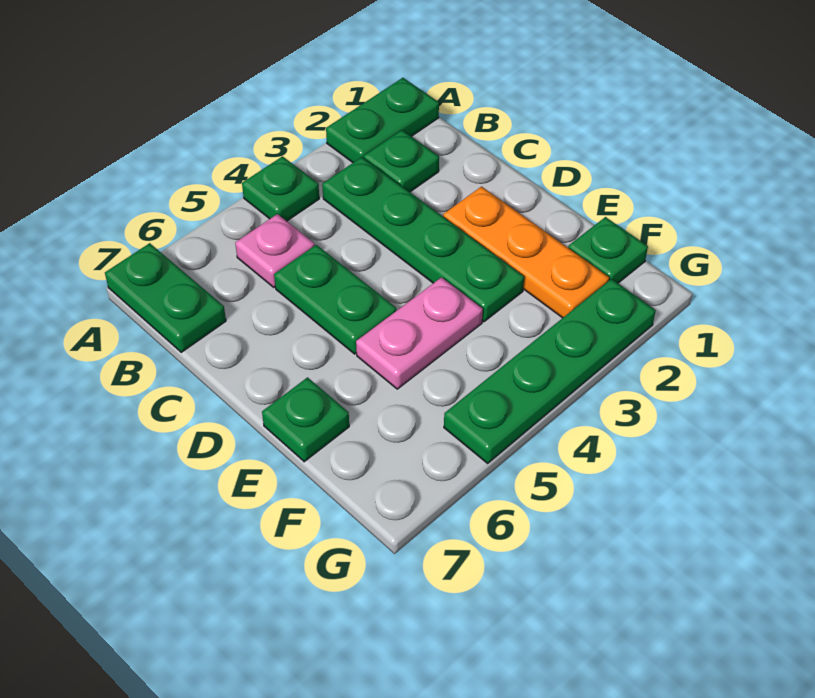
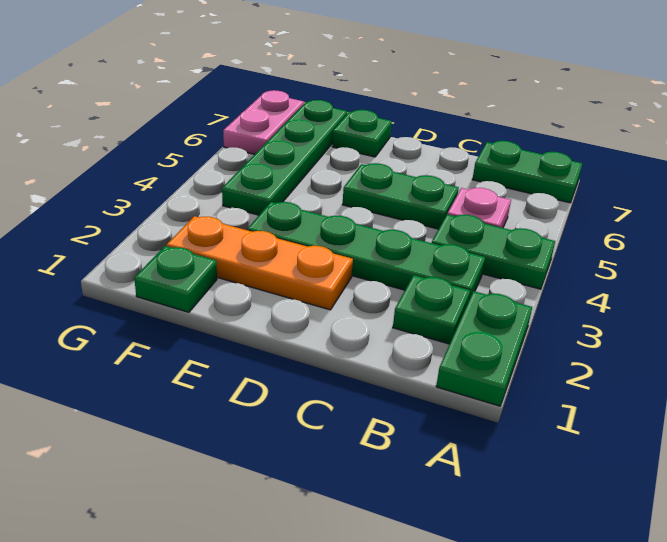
green plate A4 level 1 -> green plate A4:B4 level 1
pink plate E4:E5 level 1 -> pink plate G6:G7 level 1
green plate G2:G5 level 1 -> green plate F4:F7 level 1

